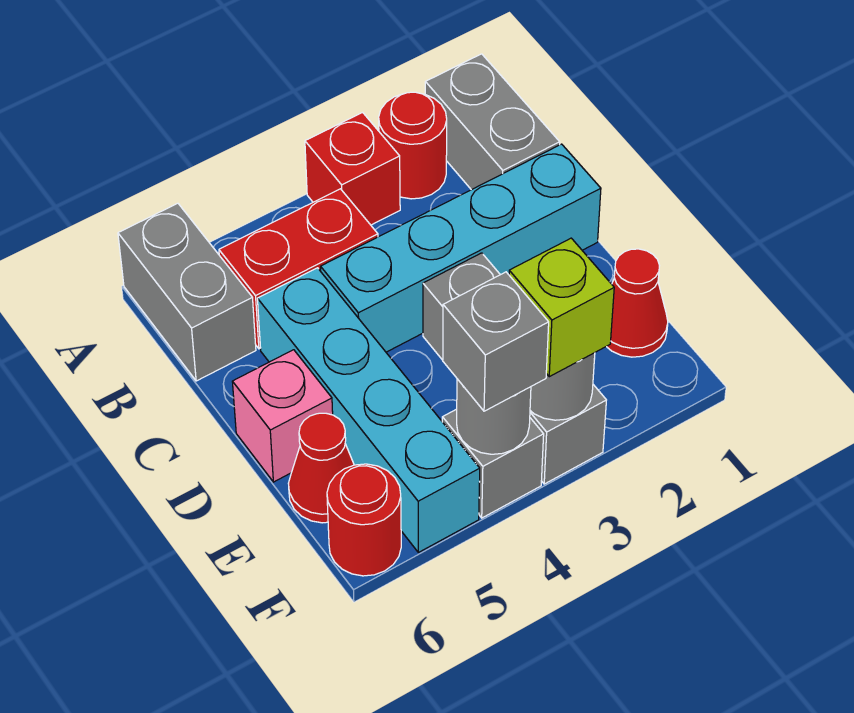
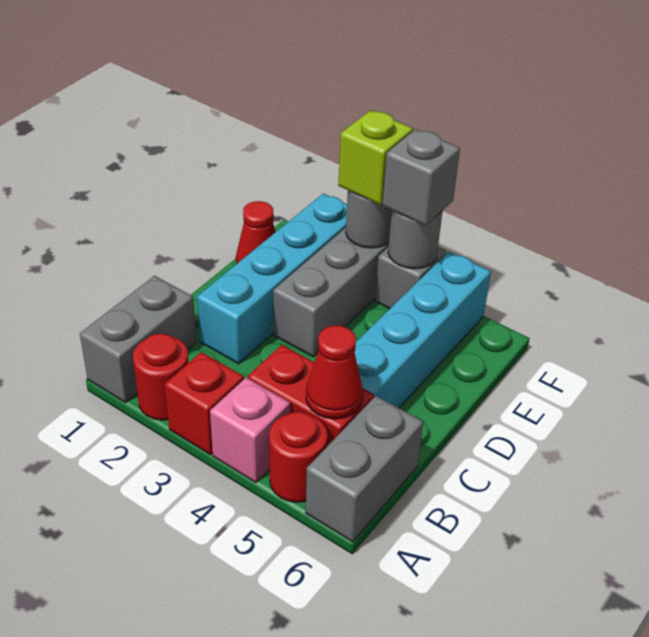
cyan brick C1:C4 level 1 -> cyan brick C2:F2 level 1
pink brick D6 level 1 -> pink brick A4 level 1
red cone E6 level 1 -> red cone B5 level 2
red round brick F6 level 1 -> red round brick A5 level 1

